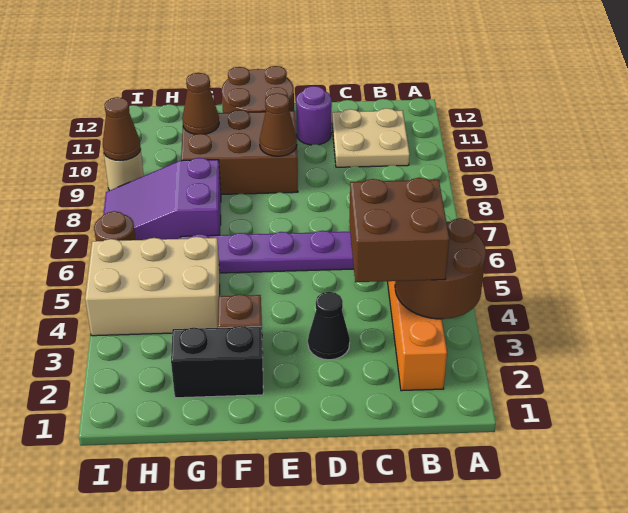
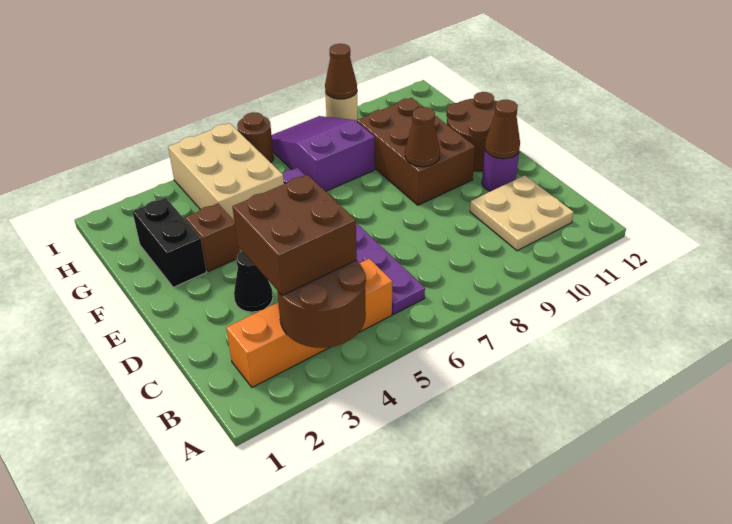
brown cone G10 level 2 -> brown cone D11 level 2

